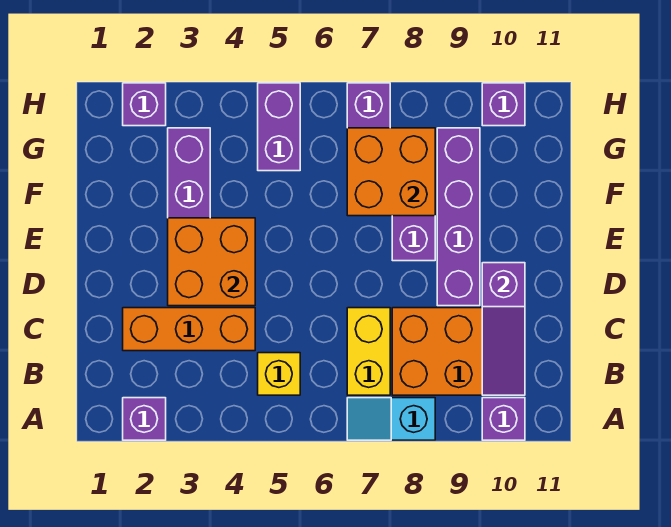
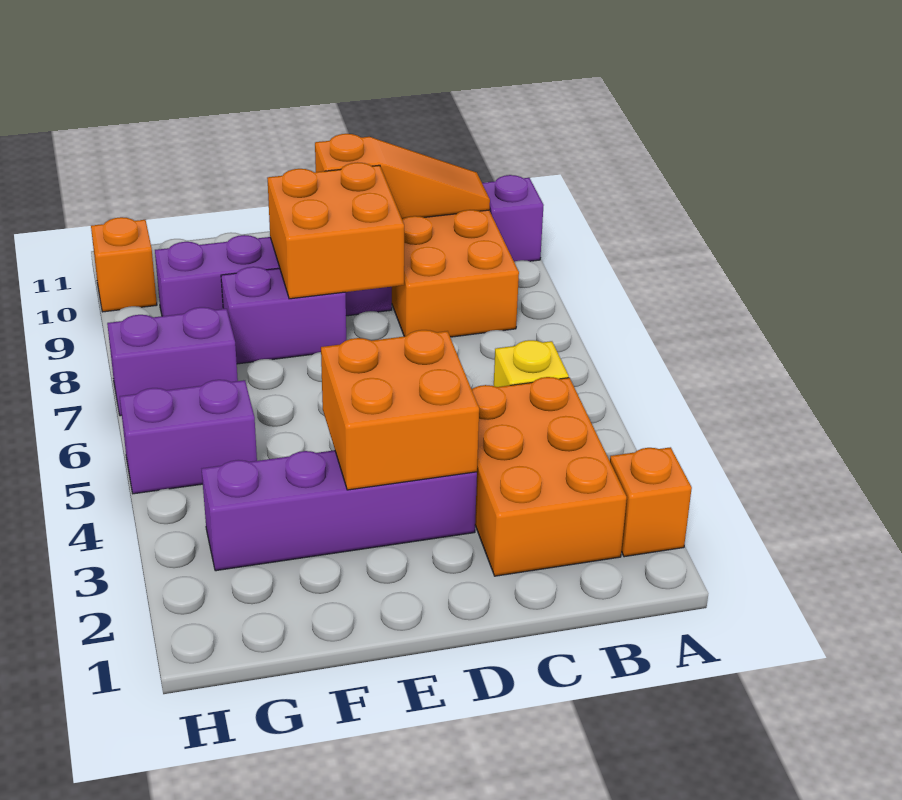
purple brick A2 level 1 -> orange brick A2 level 1
cyan slope A7:A8 level 1 top 8 -> none
yellow brick B7:C7 level 1 -> none
purple slope B10:D10 level 2 top D -> orange slope B10:D10 level 2 top D
orange brick C2:C4 level 1 -> orange brick B2:C4 level 1
orange brick F7:G8 level 2 -> orange brick D8:E9 level 2
purple brick H2 level 1 -> none
purple brick H10 level 1 -> orange brick H10 level 1

